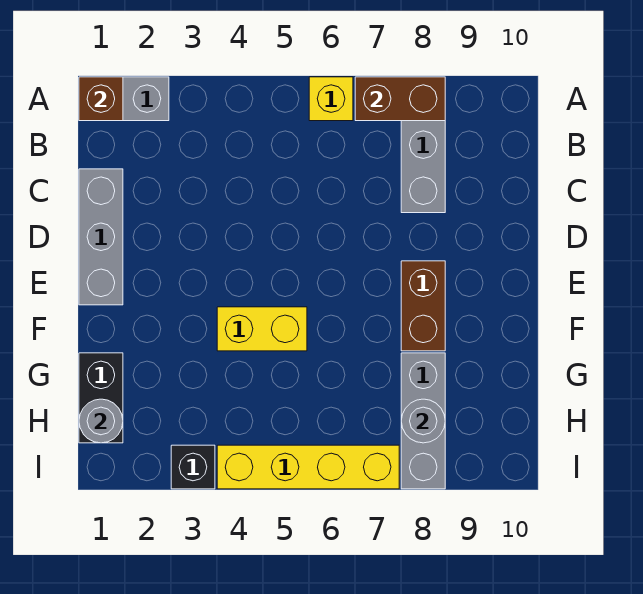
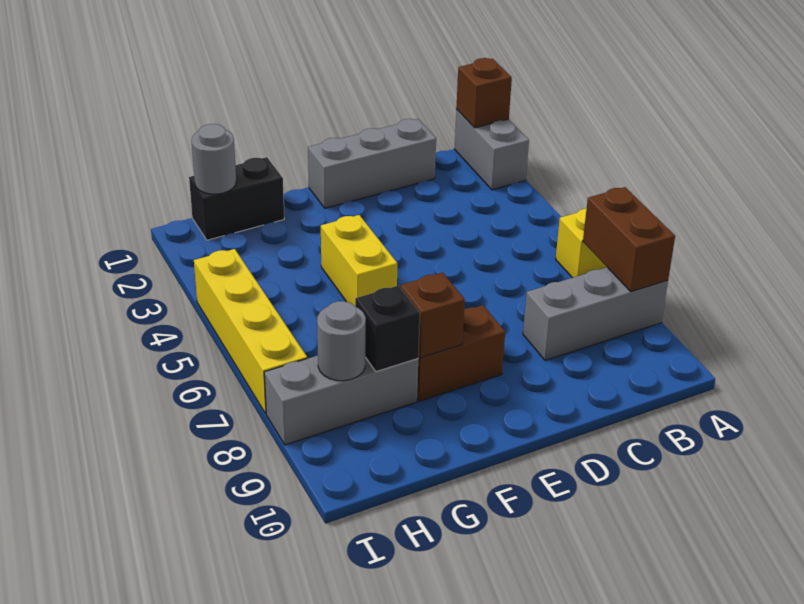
none -> brown brick F8 level 2
black brick I3 level 1 -> black brick G8 level 2

